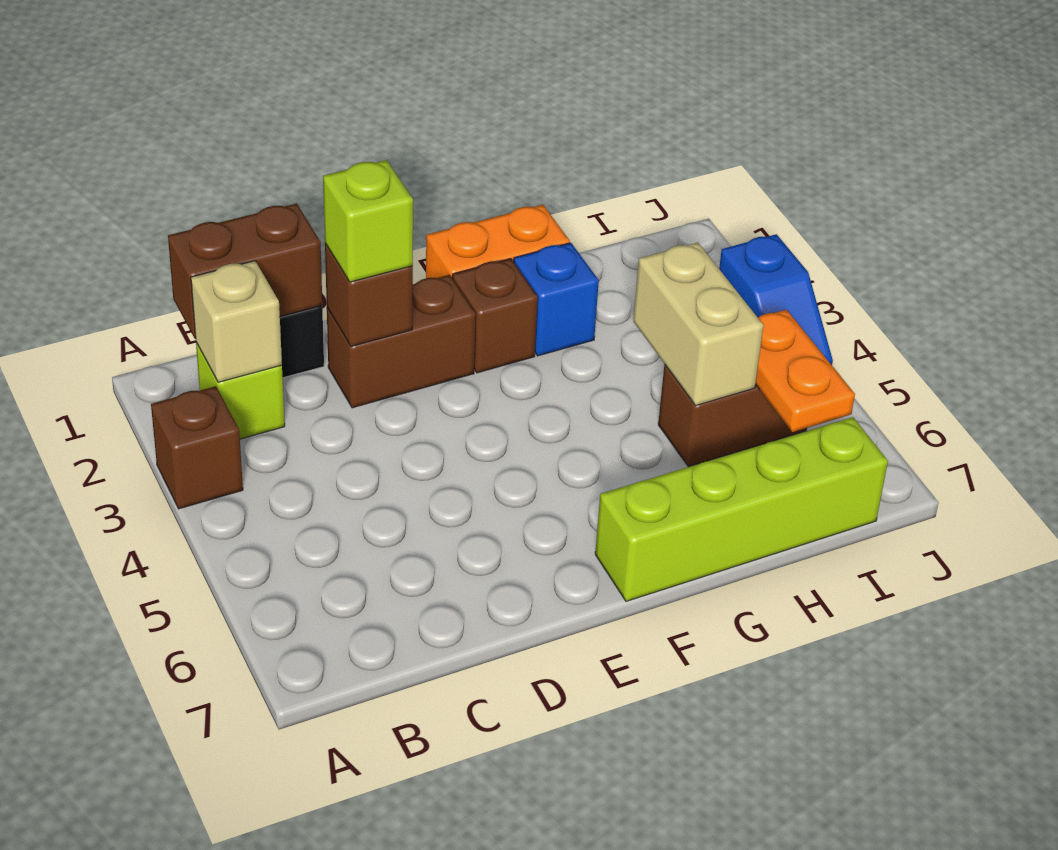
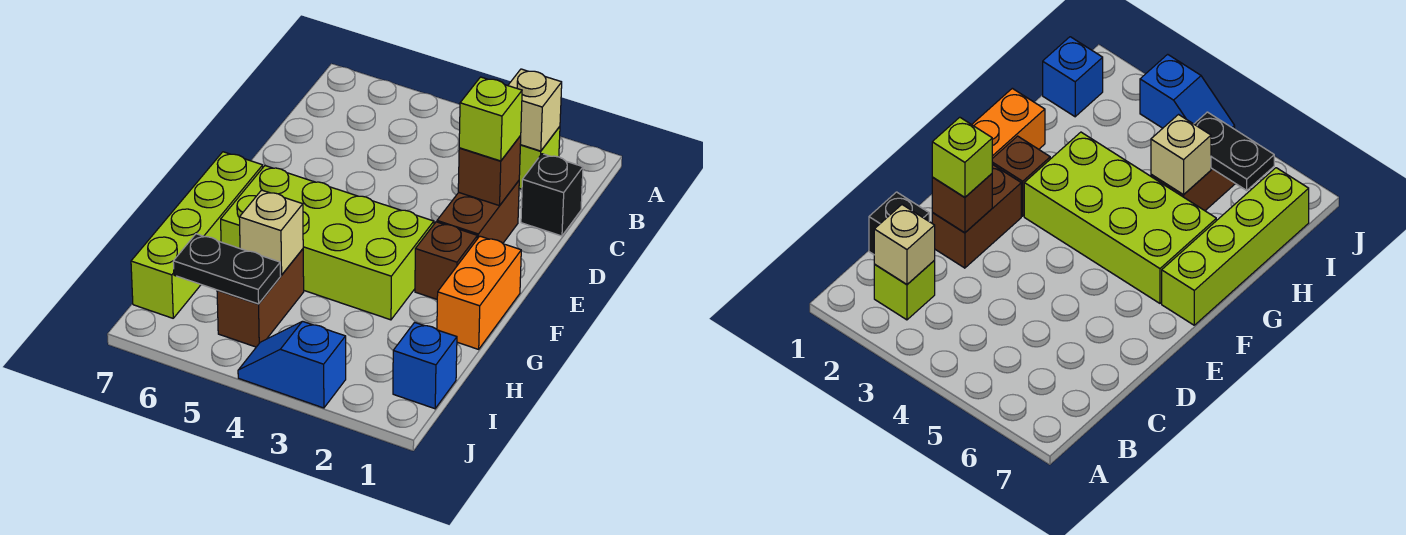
brown brick A3 level 1 -> none
brown brick B1:C1 level 2 -> none
none -> lime brick F3:G6 level 1
blue brick G2 level 1 -> blue brick I1 level 1
tan brick H4:H5 level 2 -> tan brick H5 level 2
orange plate I5:I6 level 2 -> black plate I5:I6 level 2

